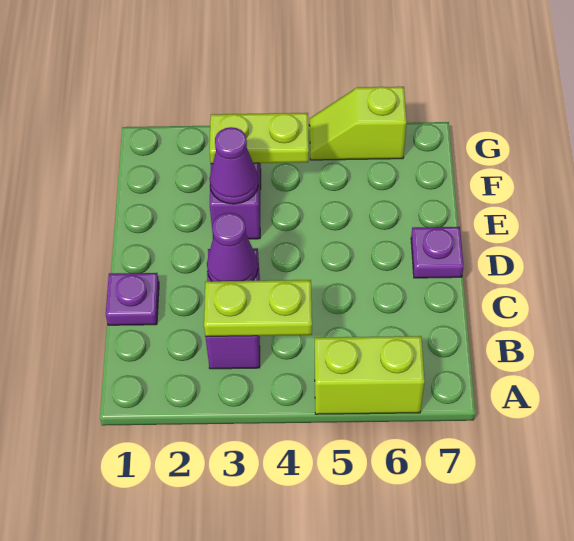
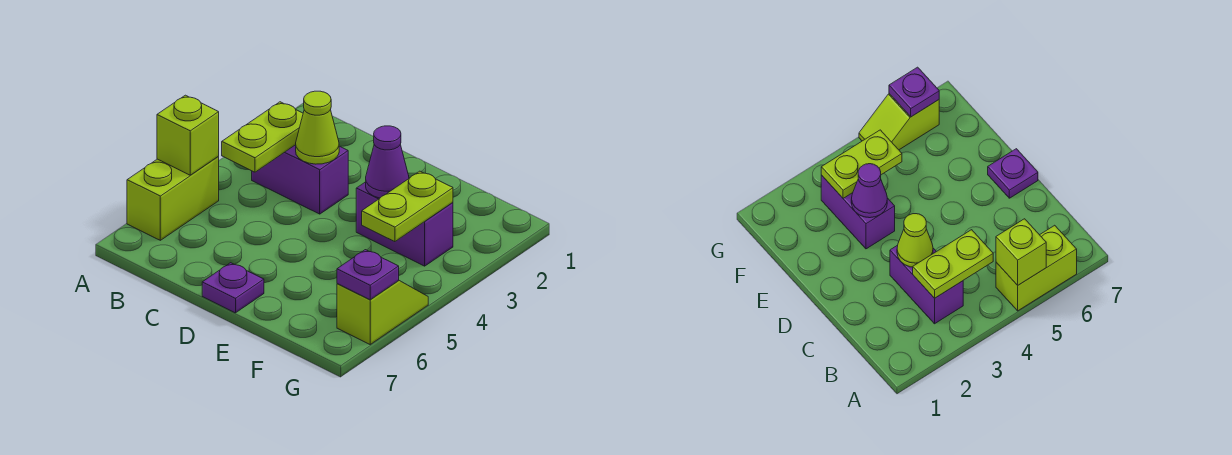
none -> lime brick A5 level 2
purple plate C1 level 1 -> purple plate G6 level 2
purple cone C3 level 2 -> lime cone C3 level 2

